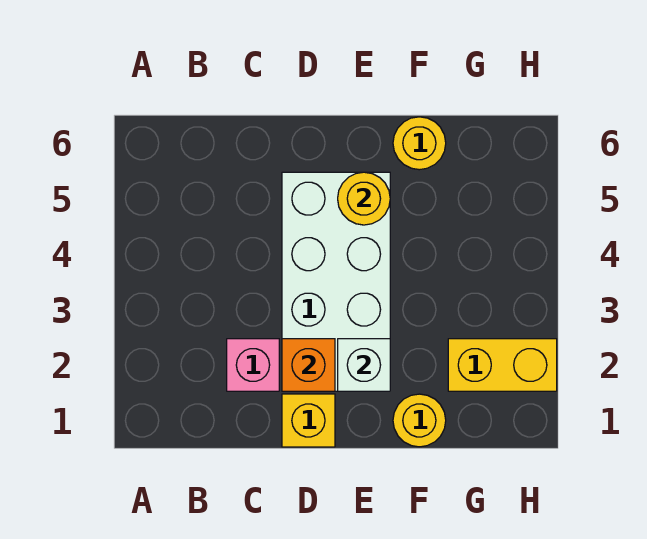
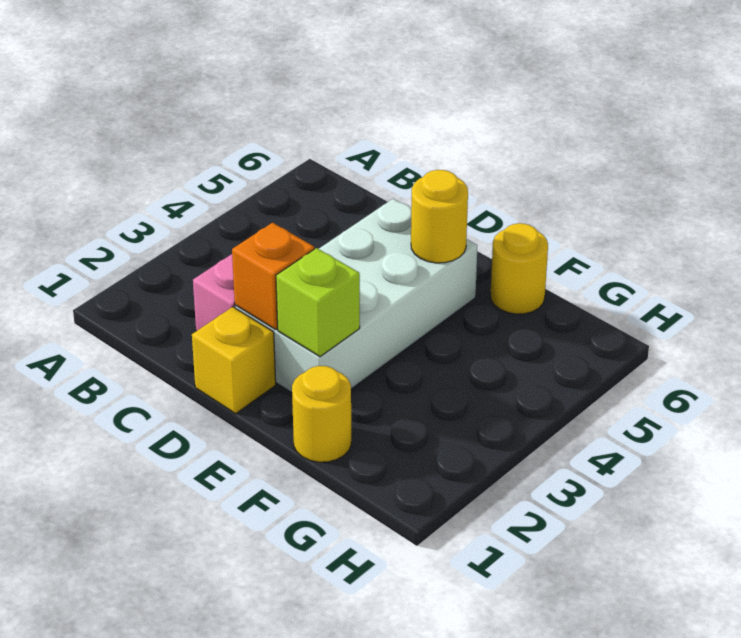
white brick E2 level 2 -> lime brick E2 level 2
yellow brick G2:H2 level 1 -> none

